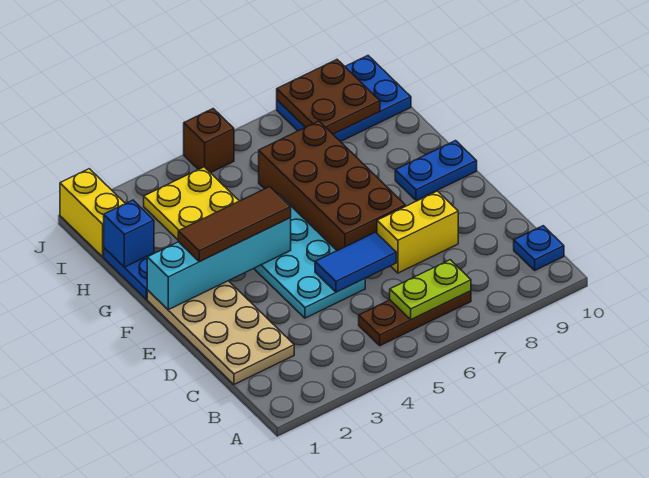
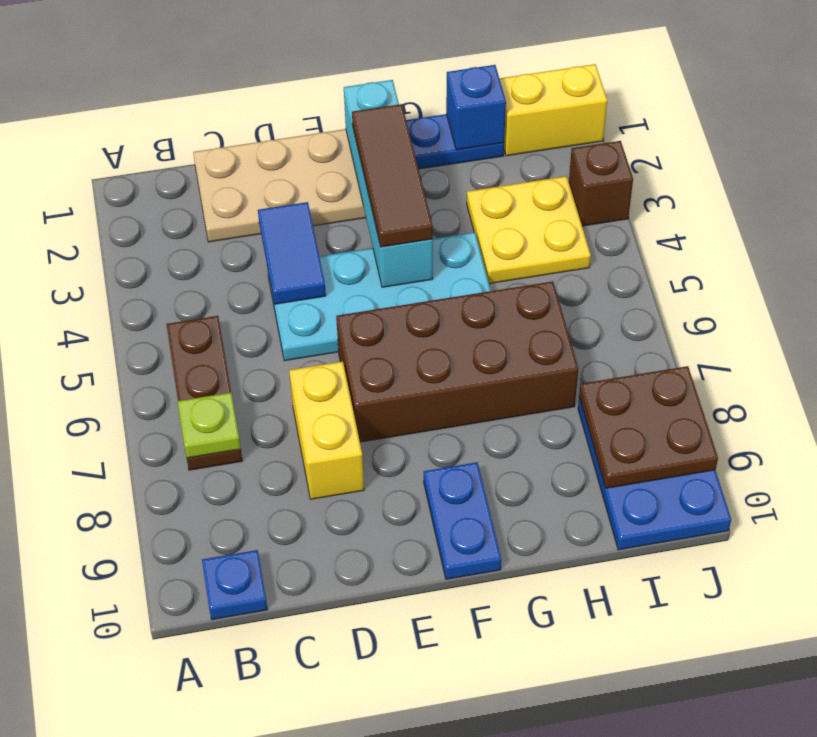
lime plate B6:B7 level 2 -> lime plate B7 level 2
blue tile D5:D6 level 2 -> blue tile D3:D4 level 2
brown brick J5 level 1 -> brown brick J3 level 1

